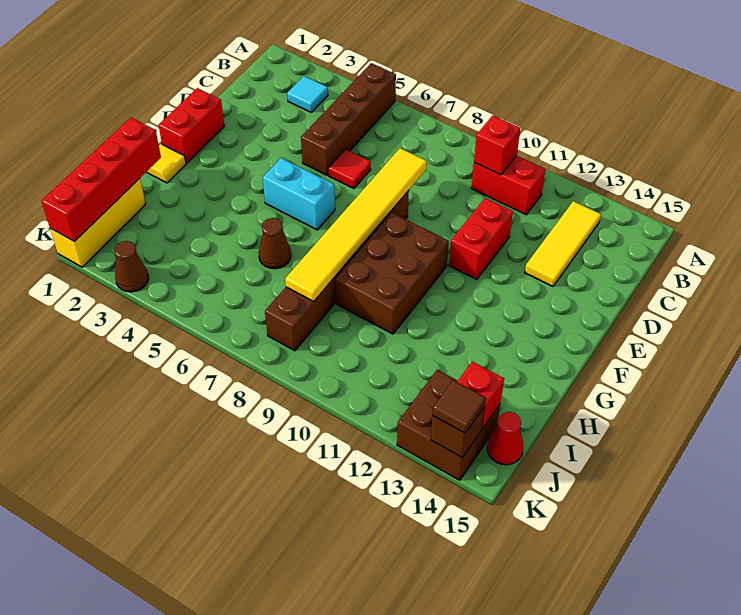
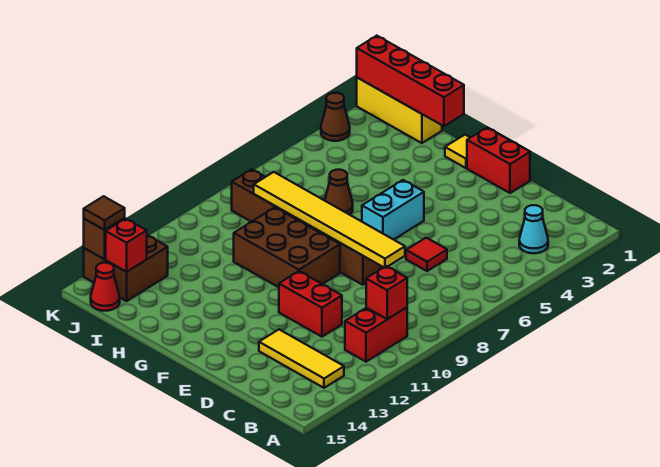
brown brick A5:D5 level 1 -> none
cyan tile B3 level 1 -> cyan cone B3 level 1

